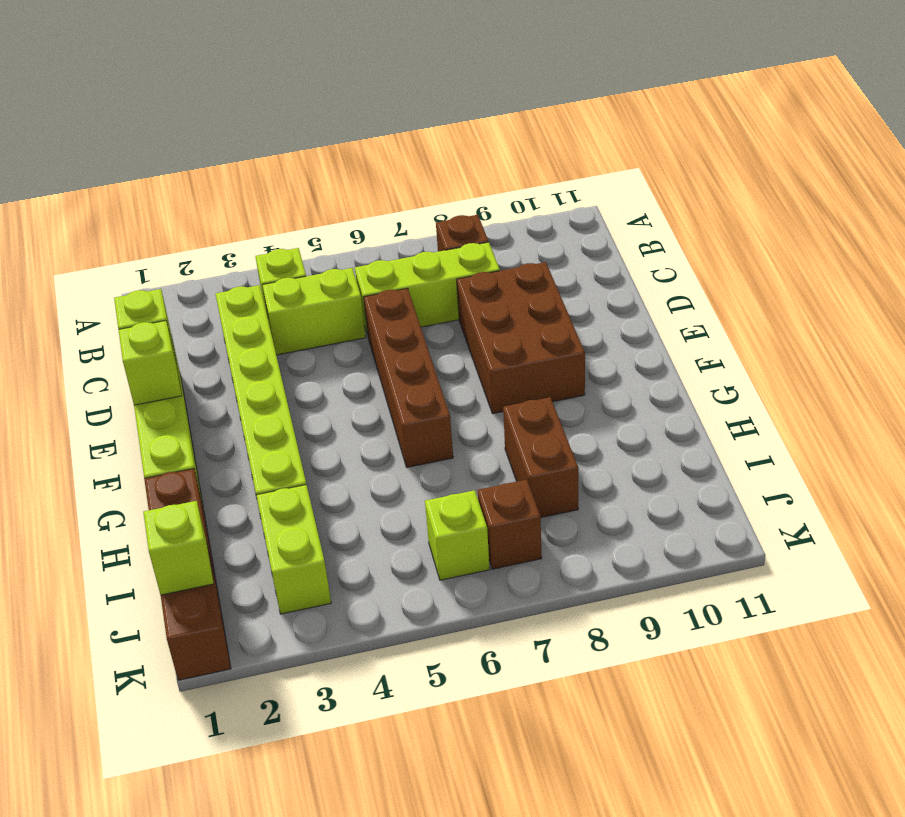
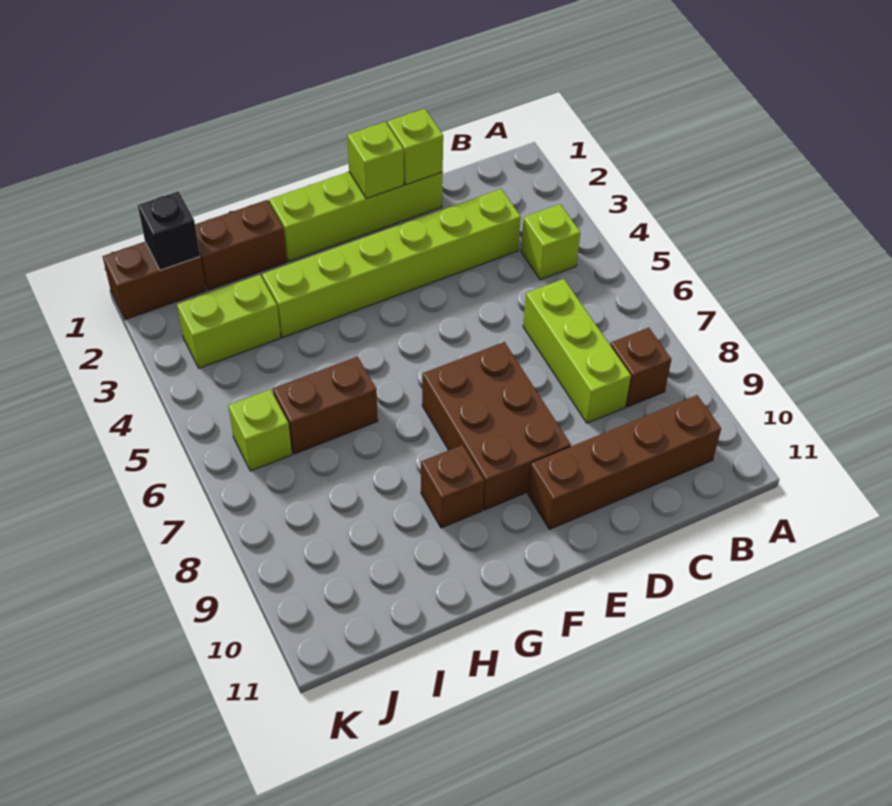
lime brick C4:C5 level 1 -> none
brown brick D6:G6 level 1 -> brown brick B10:E10 level 1
brown brick D8:F9 level 1 -> brown brick E7:F9 level 1
brown brick H8:I8 level 1 -> brown brick H6:I6 level 1
lime brick J1 level 2 -> black brick J1 level 2
brown brick J7 level 1 -> brown brick G9 level 1

